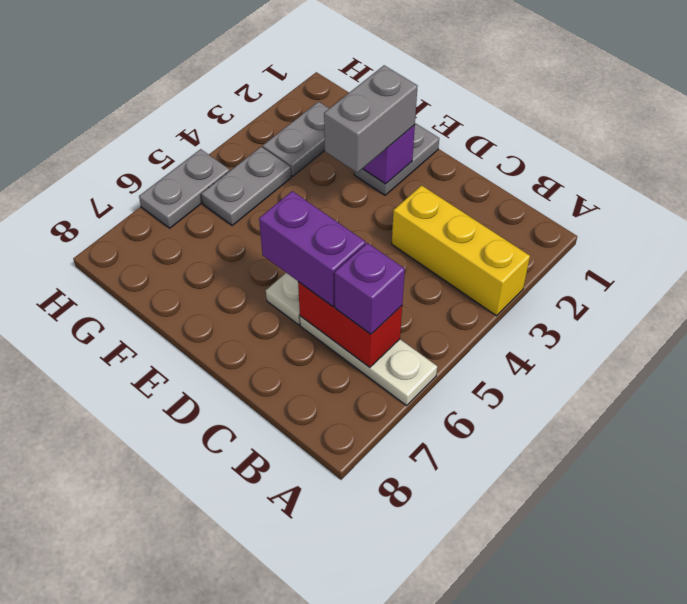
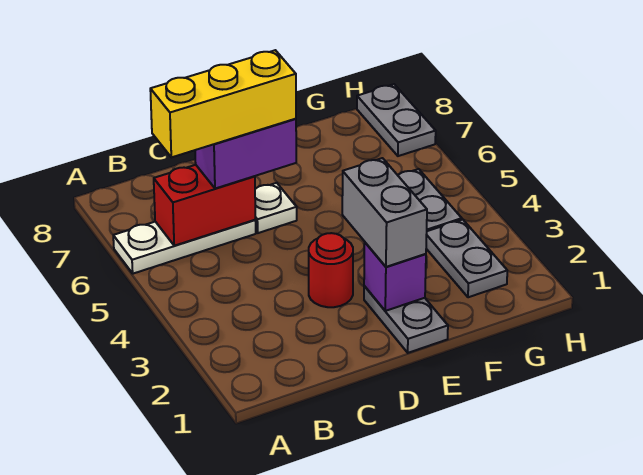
yellow brick A3:C3 level 1 -> yellow brick B6:D6 level 4
purple brick B6 level 3 -> none
none -> red round brick D3 level 1
grey plate H5:H6 level 1 -> grey plate H7:H8 level 1

